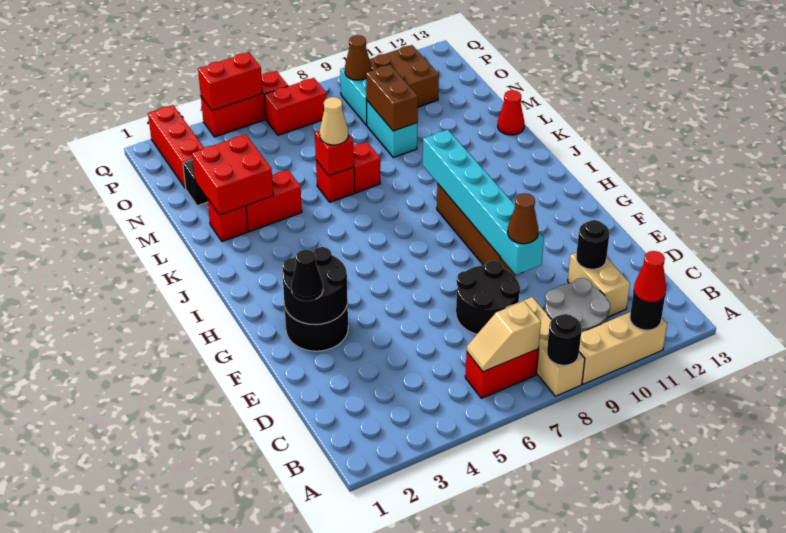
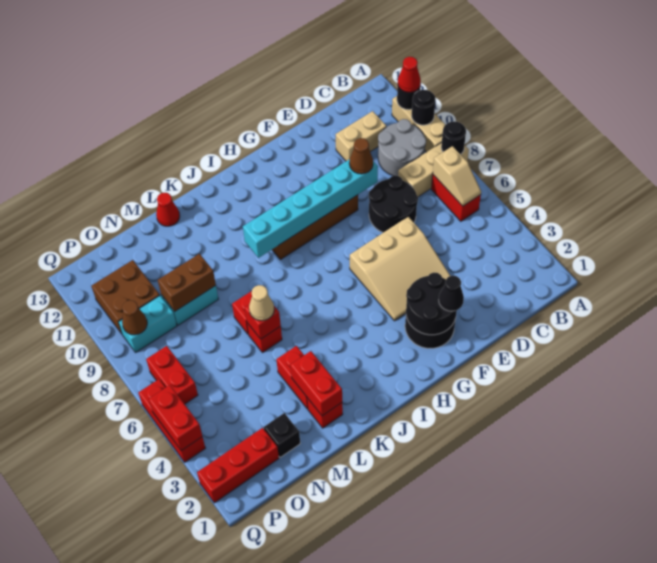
black round brick D11 level 2 -> black round brick A10 level 2
none -> tan slope E4:G6 level 1 top 6
red brick L2:M3 level 2 -> red brick L2:L3 level 2

